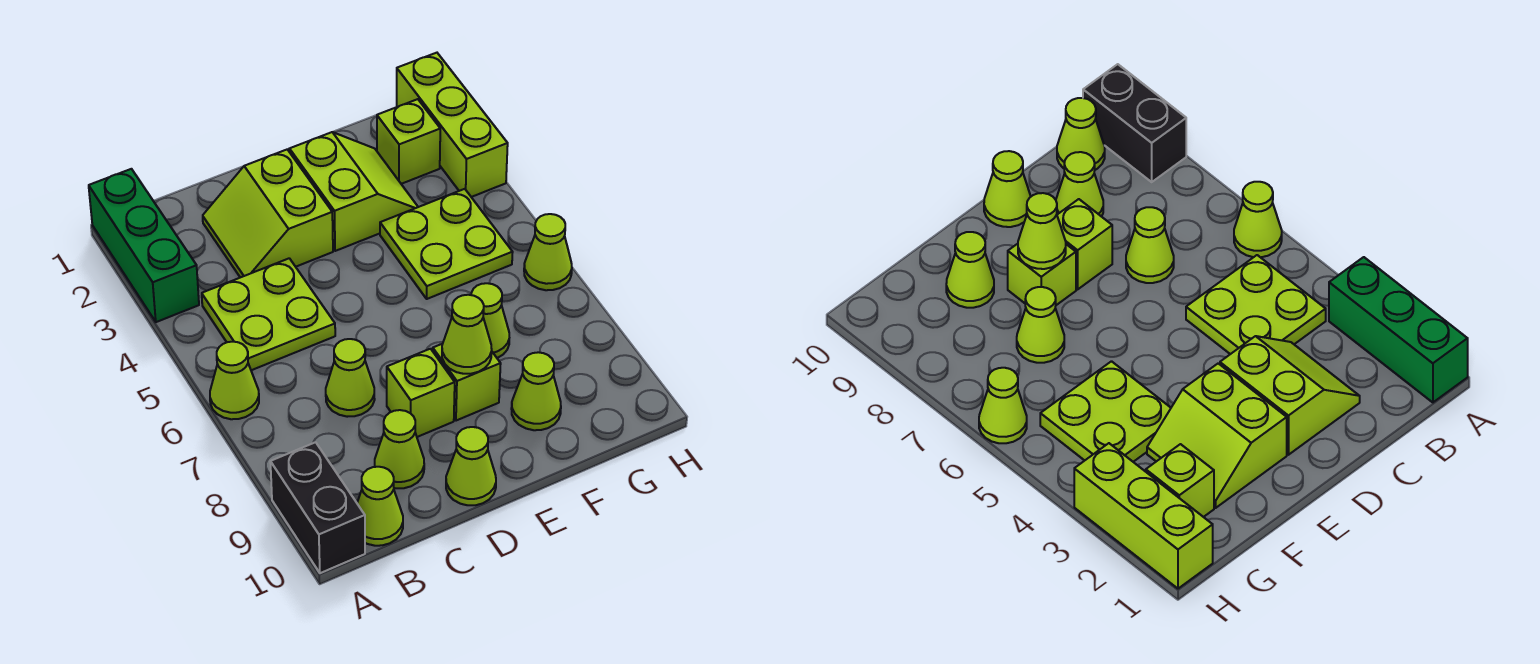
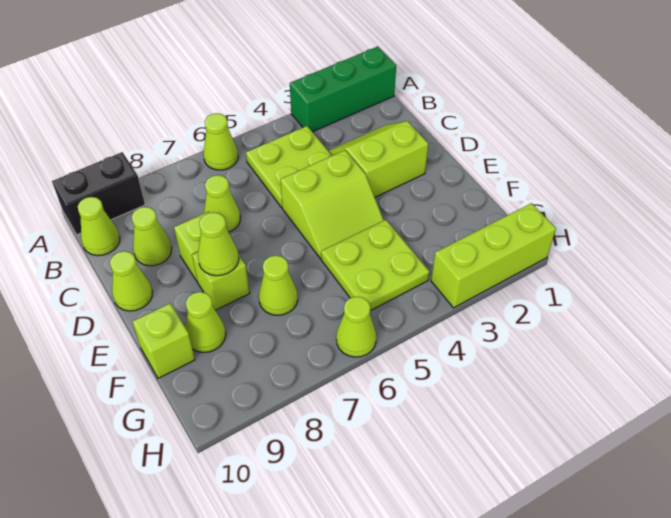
lime slope E2:F3 level 1 top E -> lime slope D4:E5 level 1 top D
lime brick G2 level 1 -> lime brick F10 level 1

